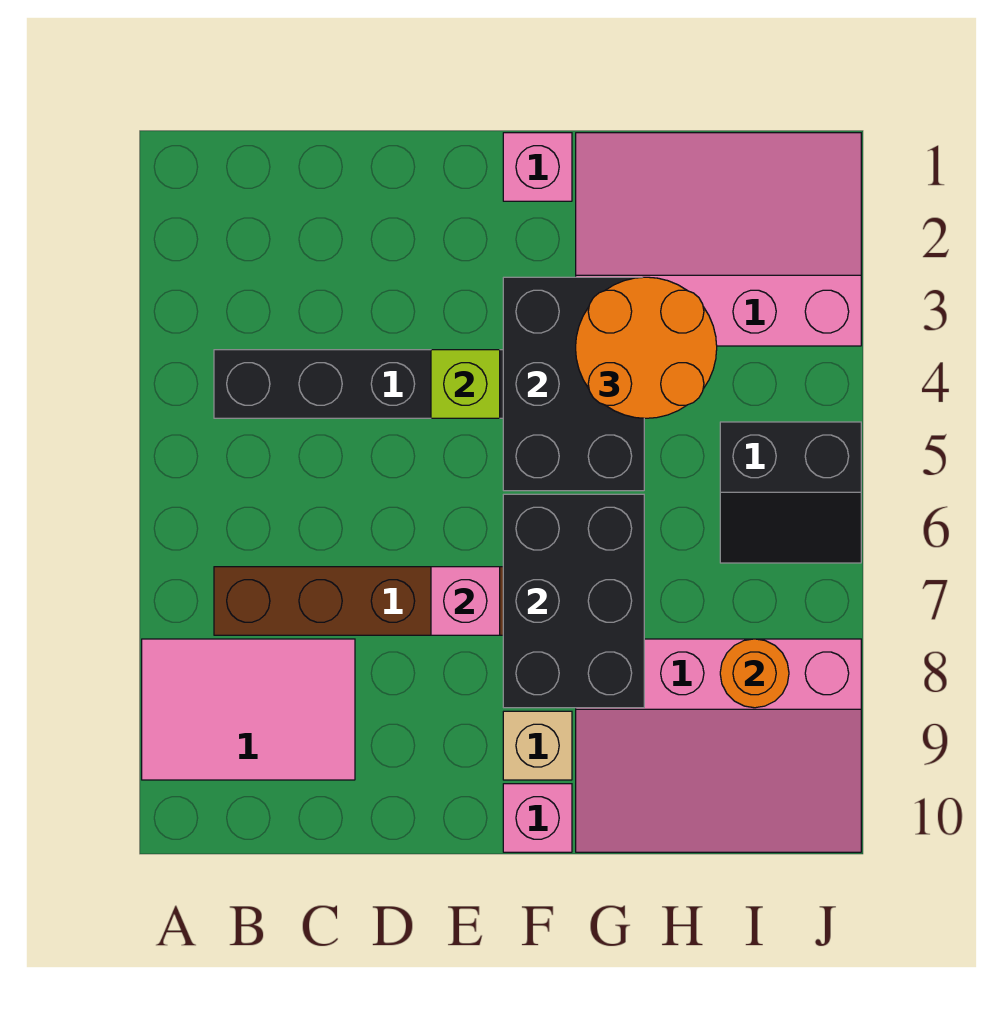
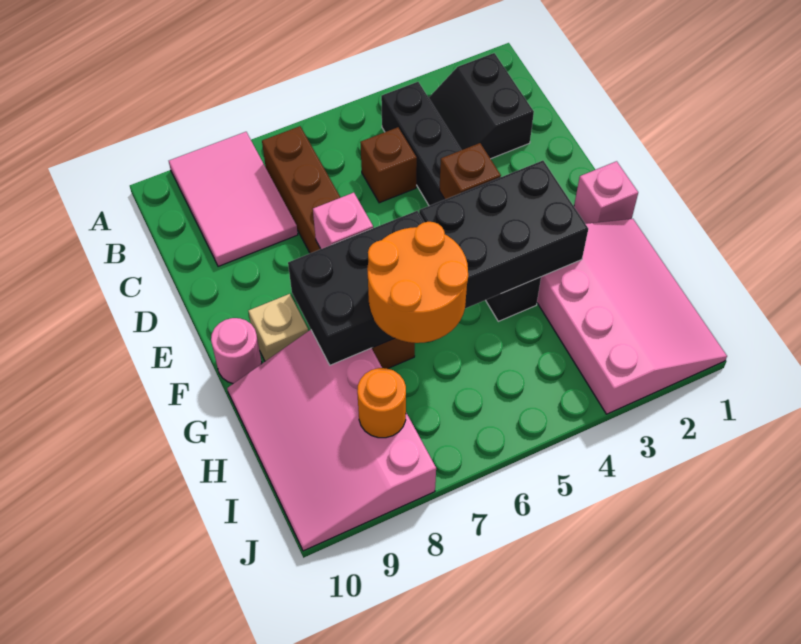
none -> brown brick C5 level 1
lime brick E4 level 2 -> brown brick E4 level 2
pink brick F10 level 1 -> pink round brick F10 level 1
orange round brick G3:H4 level 3 -> orange round brick G6:H7 level 3
black slope I5:J6 level 1 top 5 -> black slope B2:C3 level 1 top 2

